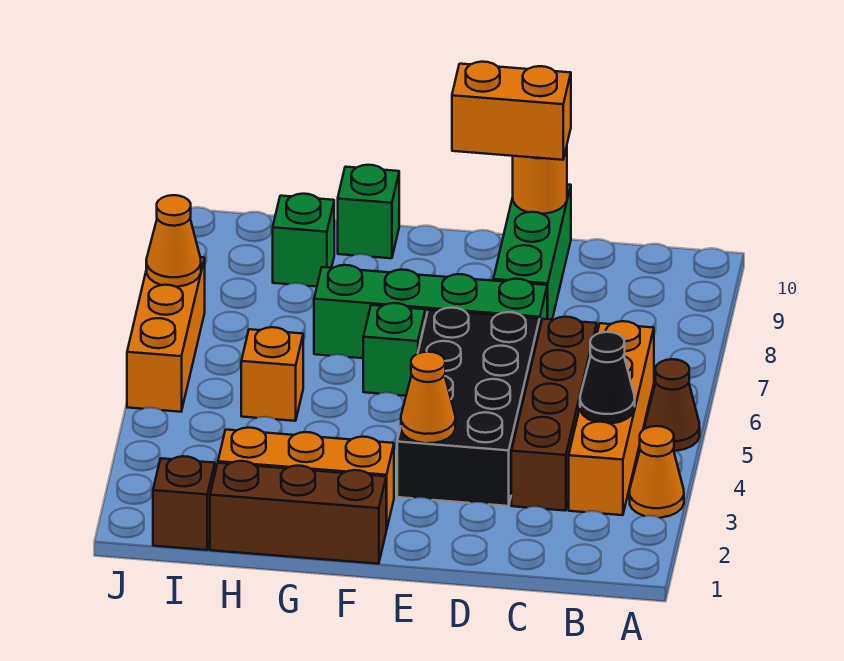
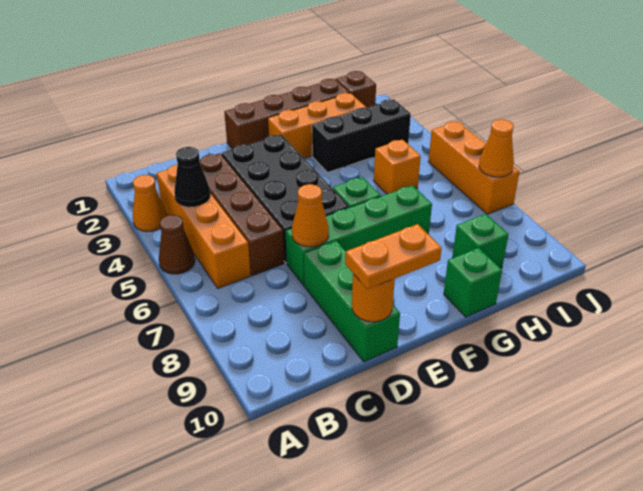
orange brick D10:E10 level 3 -> orange plate D10:E10 level 3
orange cone E3 level 2 -> orange cone D7 level 2
brown brick F1:H1 level 1 -> brown brick E1:H1 level 1
none -> black brick G3:I3 level 1

